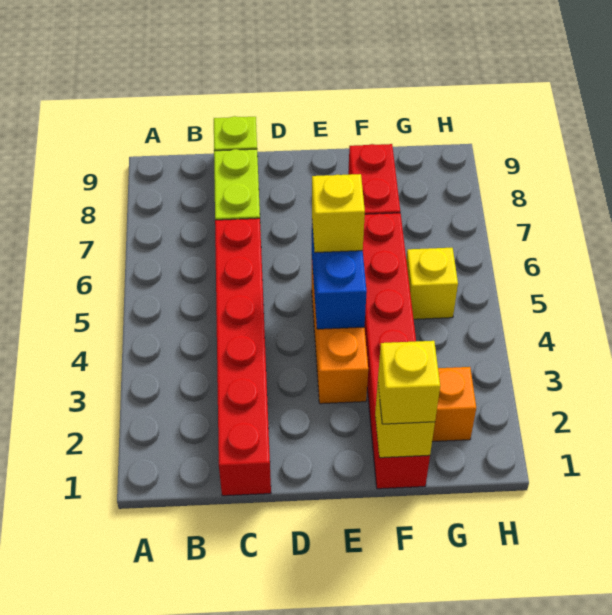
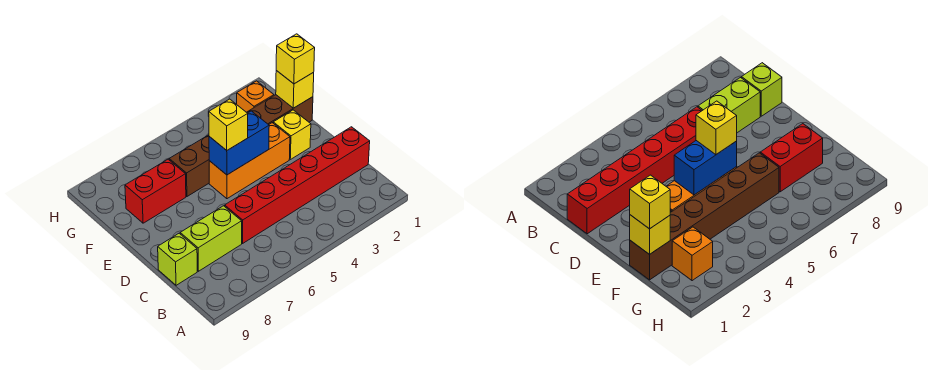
red brick F1:F6 level 1 -> brown brick F1:F6 level 1
yellow brick G5 level 1 -> yellow brick E2 level 1

